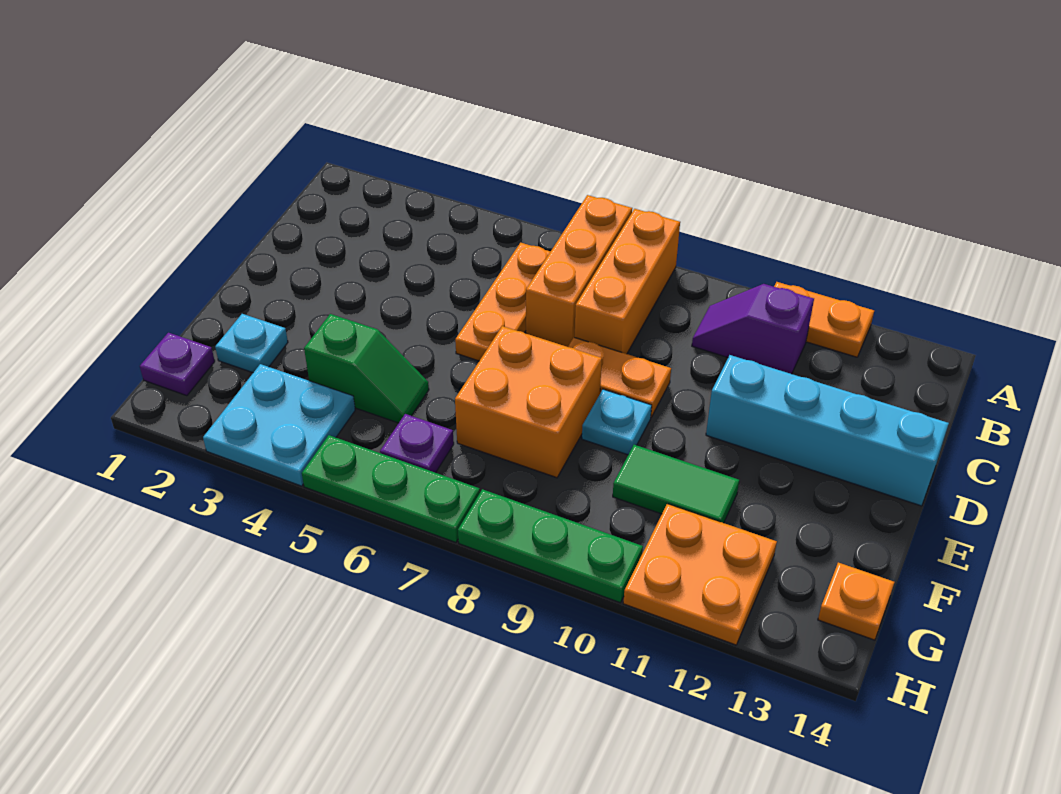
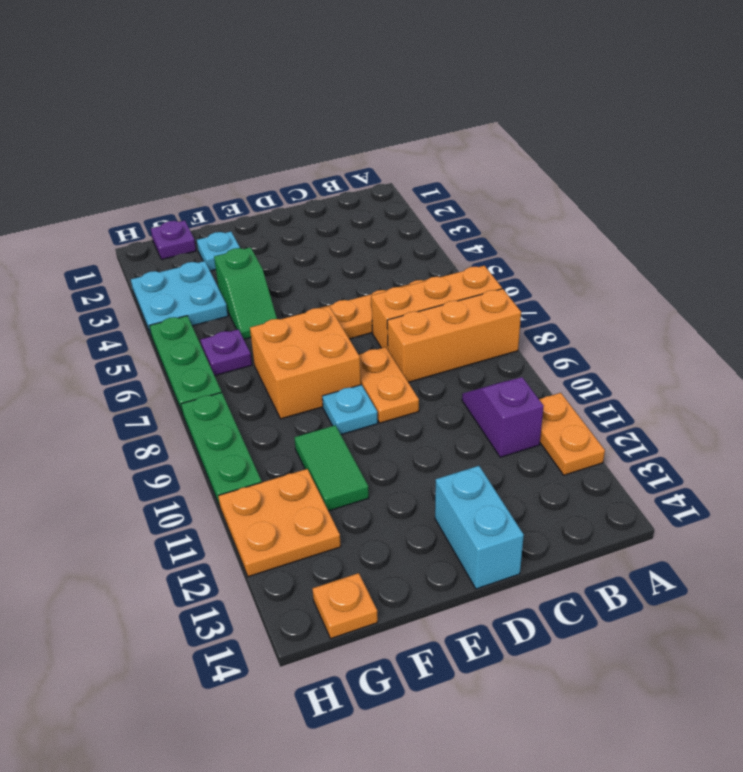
cyan brick D11:D14 level 1 -> cyan brick D13:D14 level 1

